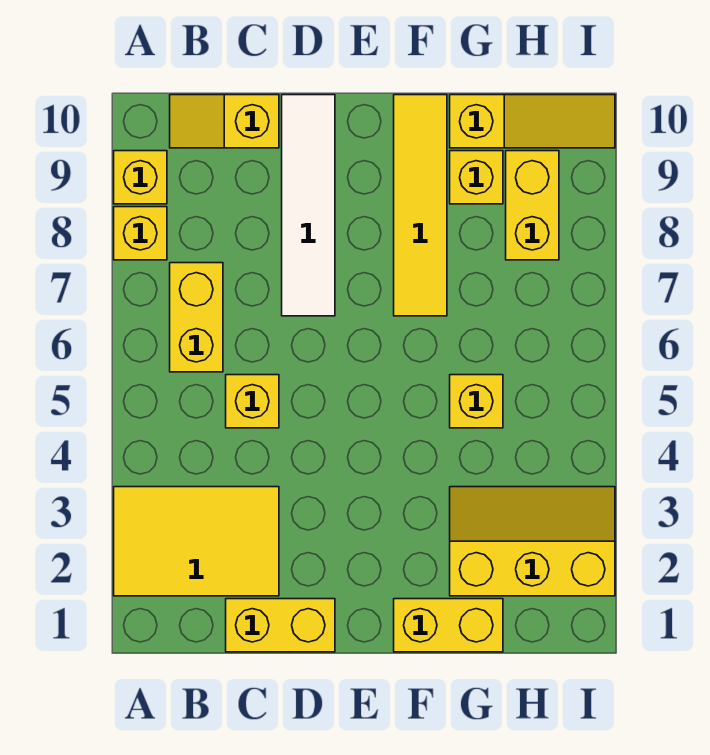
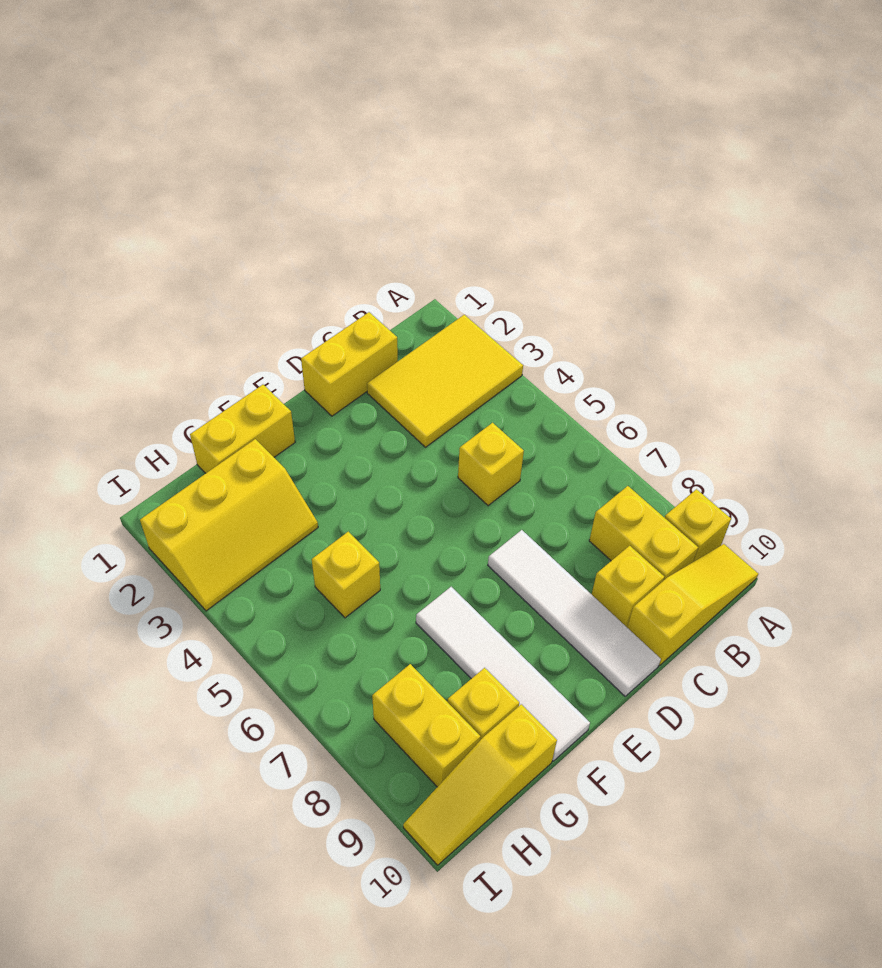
yellow brick A8 level 1 -> yellow brick C9 level 1
yellow brick B6:B7 level 1 -> yellow brick B8:B9 level 1
yellow slope B10:C10 level 1 top C -> yellow slope A10:C10 level 1 top C
yellow tile F7:F10 level 1 -> white tile F7:F10 level 1

